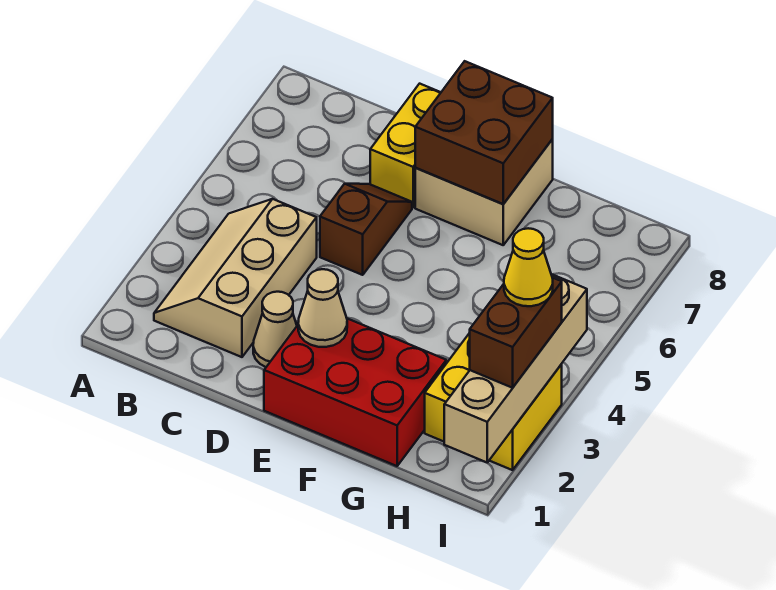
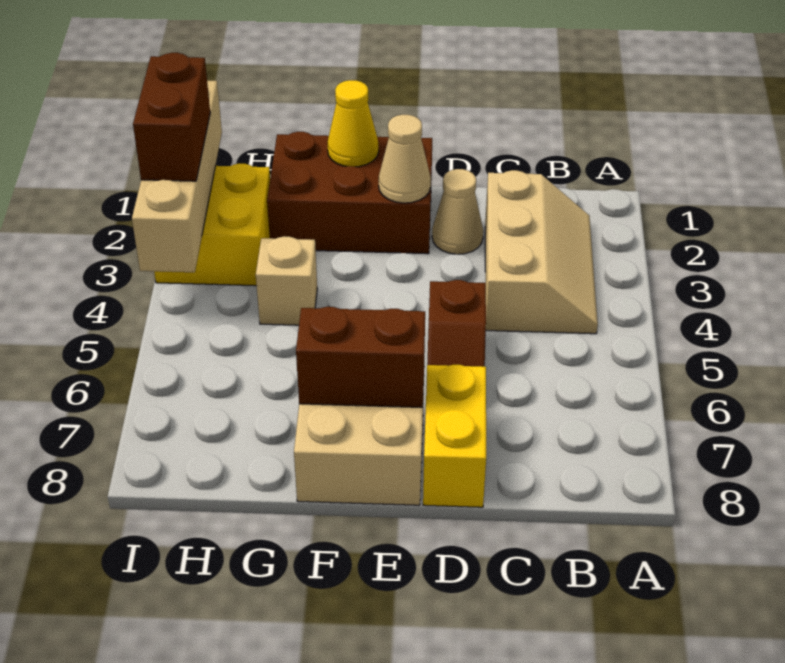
red brick E1:G2 level 1 -> brown brick E1:G2 level 1
brown brick E7:F8 level 2 -> brown brick E7:F7 level 2
none -> tan brick G4 level 1
yellow cone I3 level 4 -> yellow cone F1 level 2

